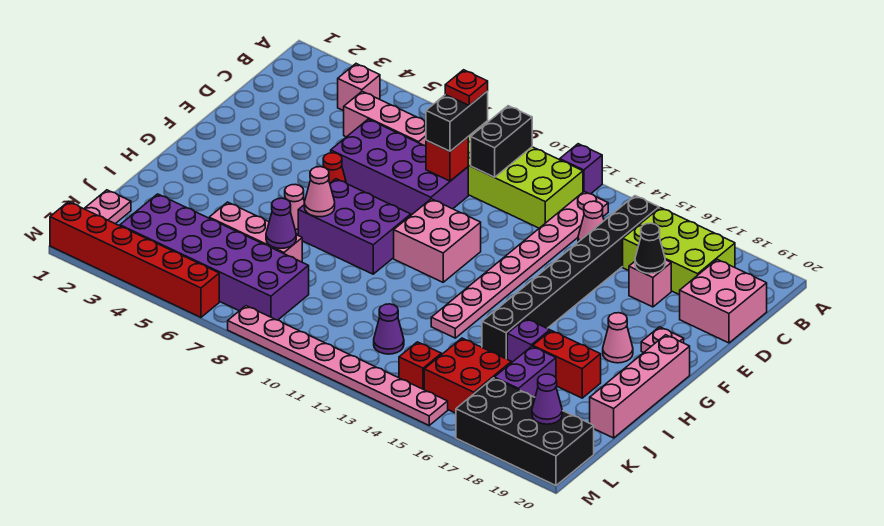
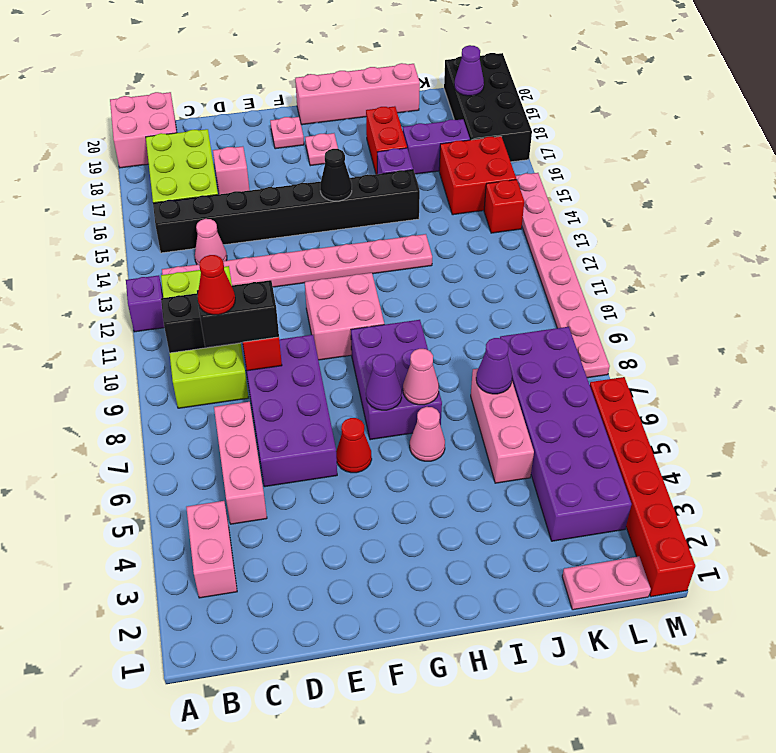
pink brick B4 level 1 -> pink brick B3:B4 level 1
red plate C9 level 4 -> red cone C9 level 4
pink brick C19:D20 level 1 -> pink brick A19:B20 level 1
black cone D17 level 2 -> black cone G15 level 2
pink cone G18 level 1 -> pink plate G18 level 1
purple cone K12 level 1 -> purple cone G7 level 2

